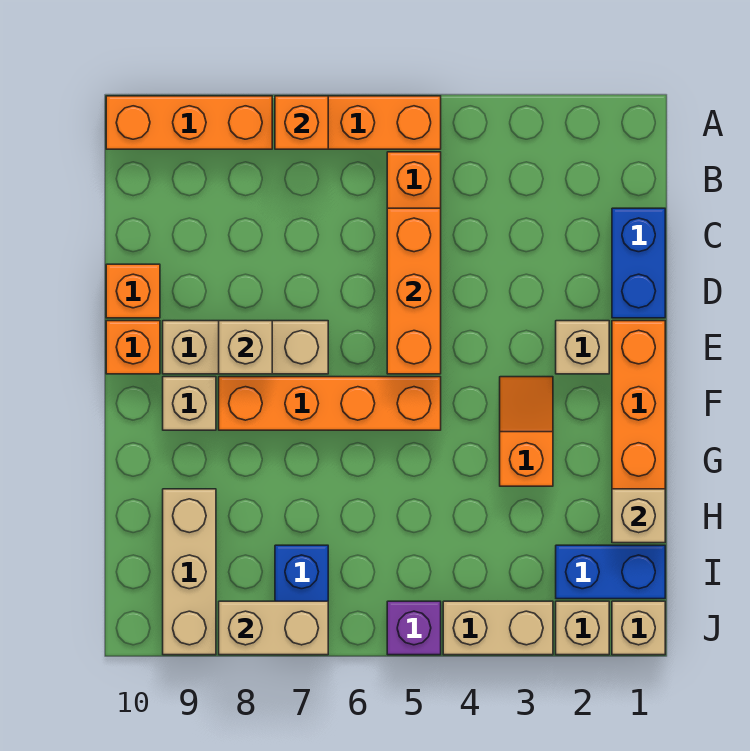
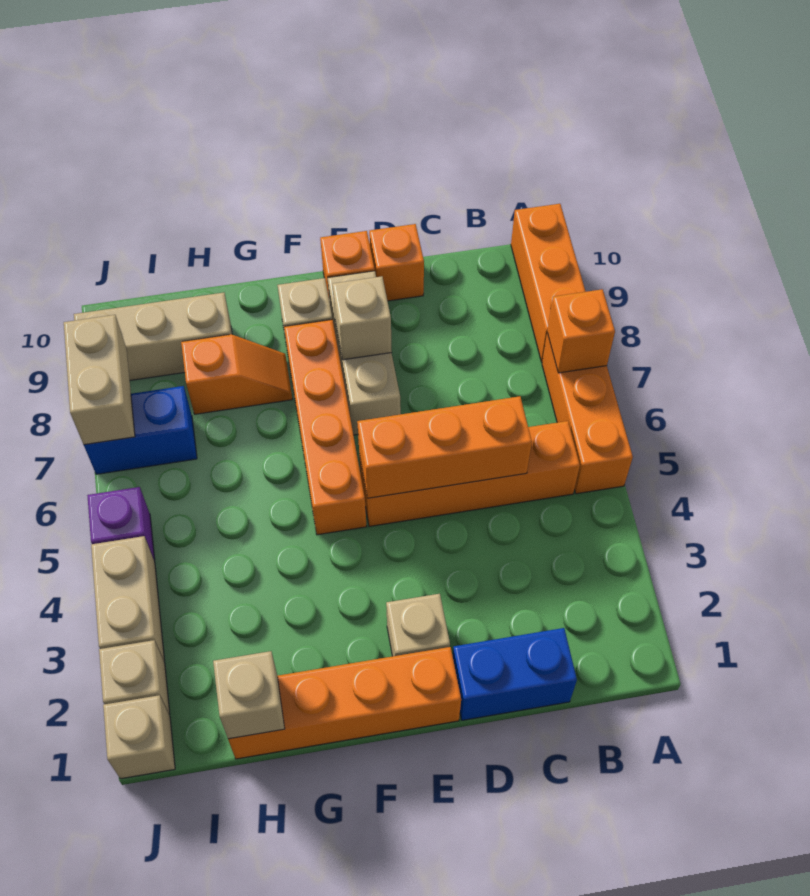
orange slope F3:G3 level 1 top G -> orange slope G8:H8 level 1 top H
blue brick I1:I2 level 1 -> none

